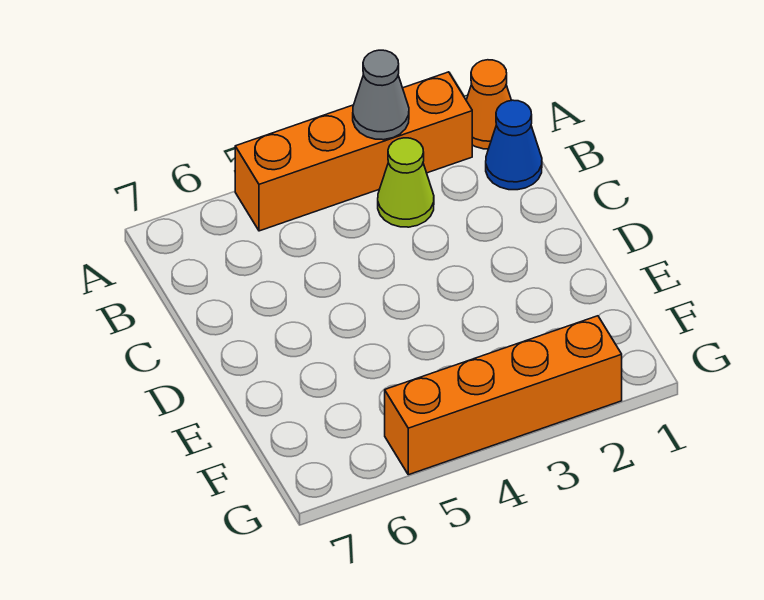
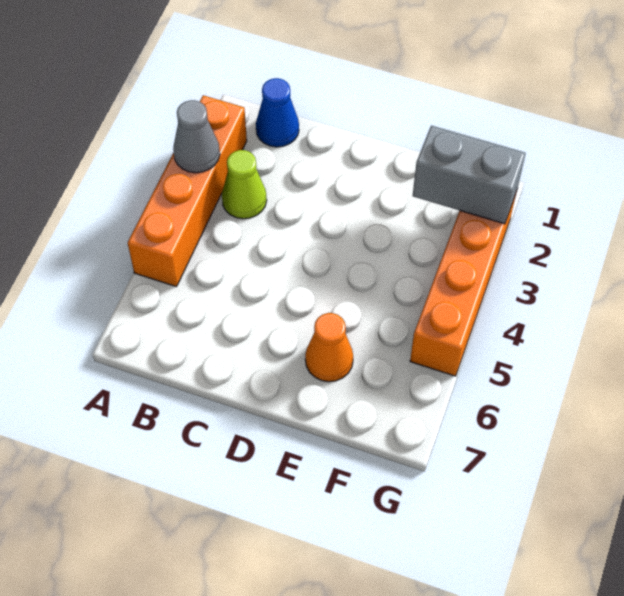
orange cone A1 level 1 -> orange cone E6 level 1
none -> grey brick F2:G2 level 2

